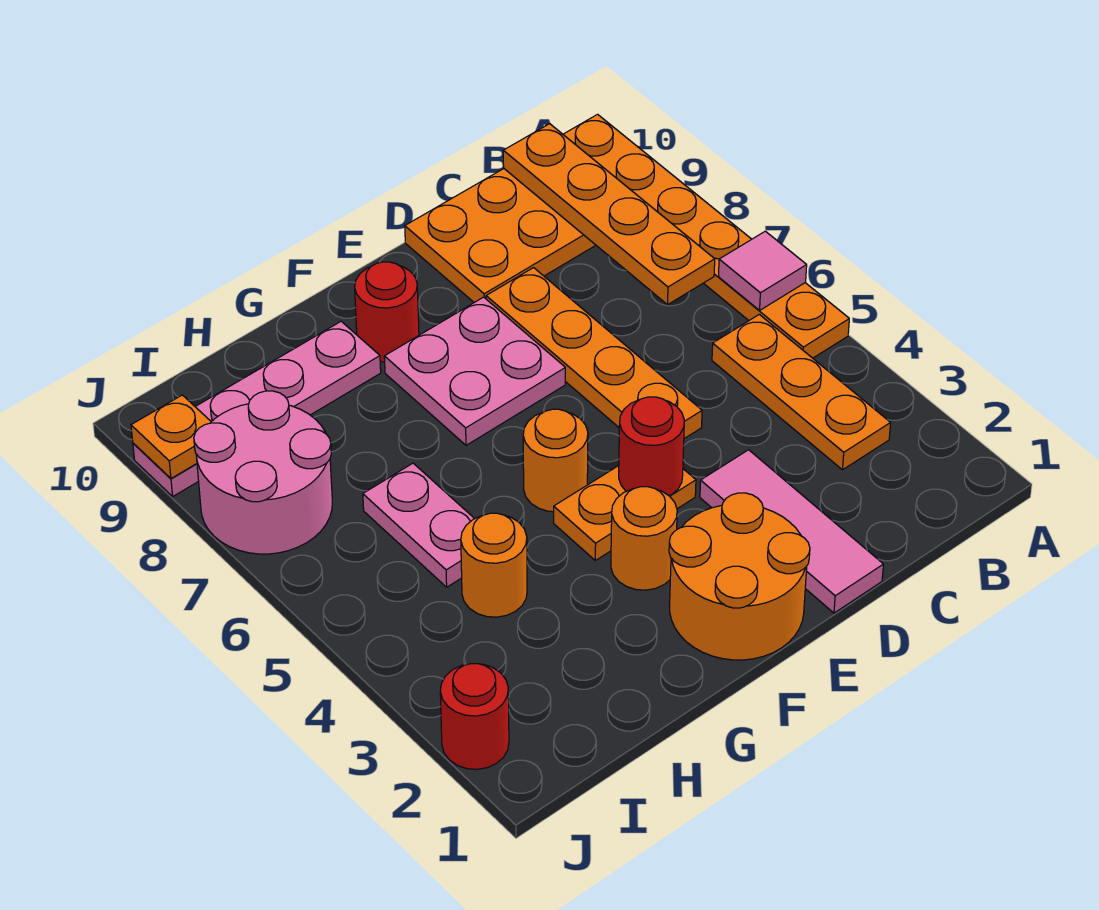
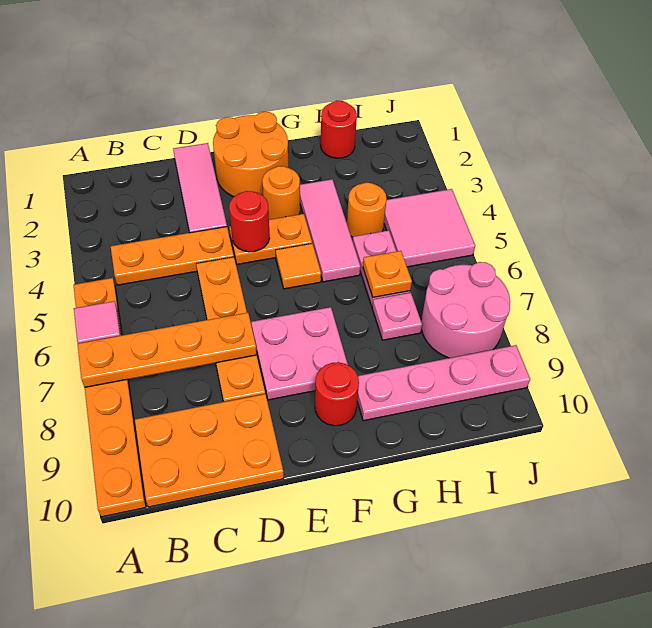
orange plate B3:B5 level 1 -> orange plate B4:D4 level 1
orange plate B7:B10 level 2 -> orange plate A7:D7 level 2
orange round brick F5 level 1 -> orange tile F5 level 1
none -> pink tile G3:G5 level 1
none -> pink plate H7 level 1
none -> pink tile I4:J5 level 1
red round brick J2 level 1 -> red round brick H1 level 1
orange plate J9 level 2 -> orange plate H6 level 2

